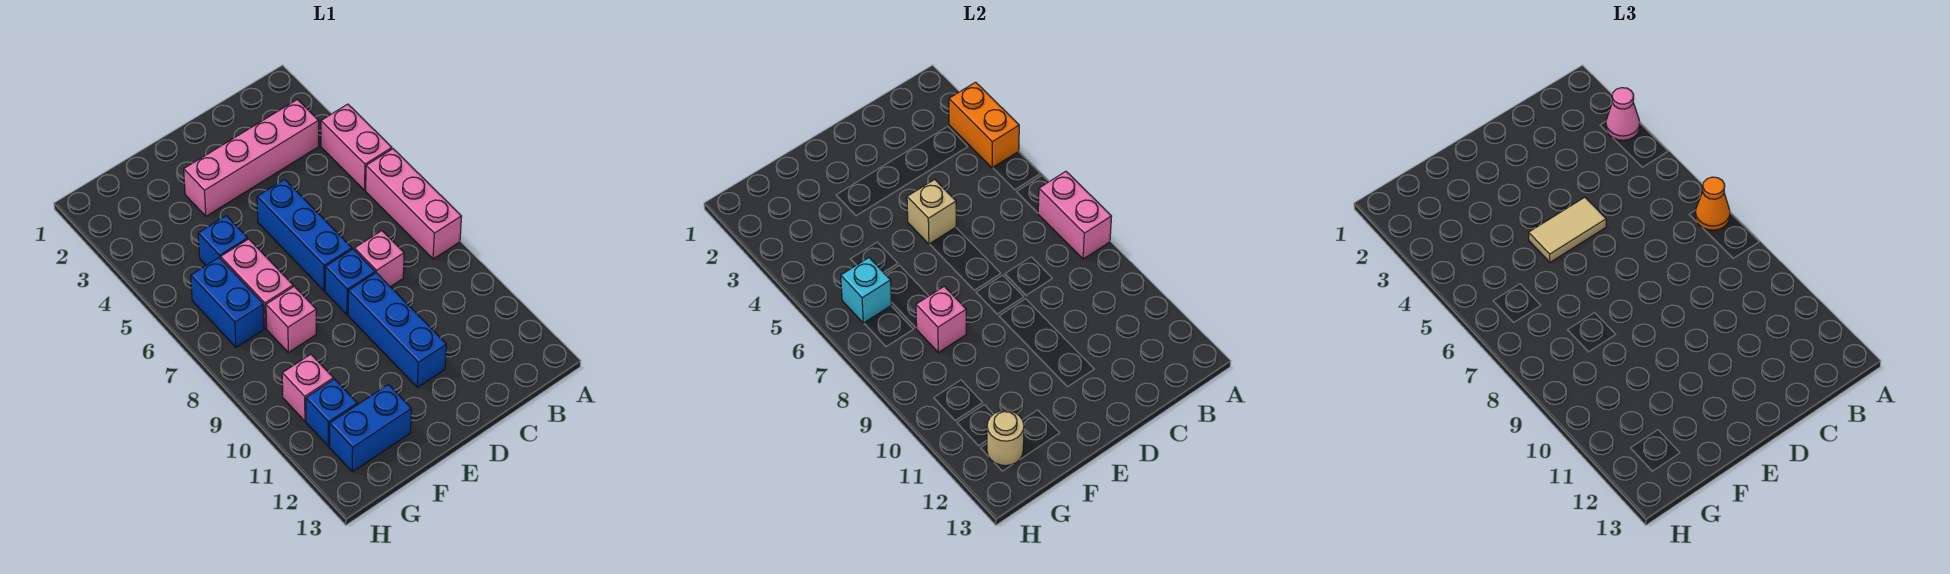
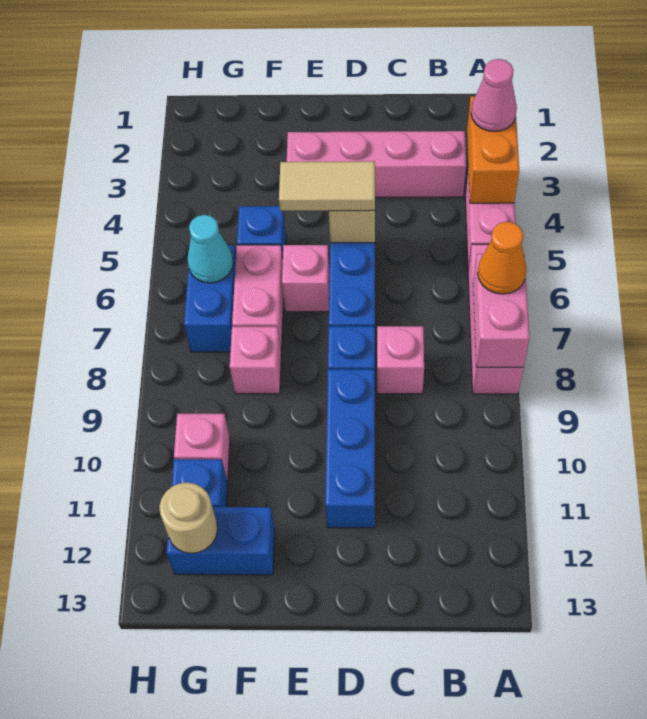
pink brick F8 level 2 -> pink brick E6 level 1
cyan brick G6 level 2 -> cyan cone G6 level 2

